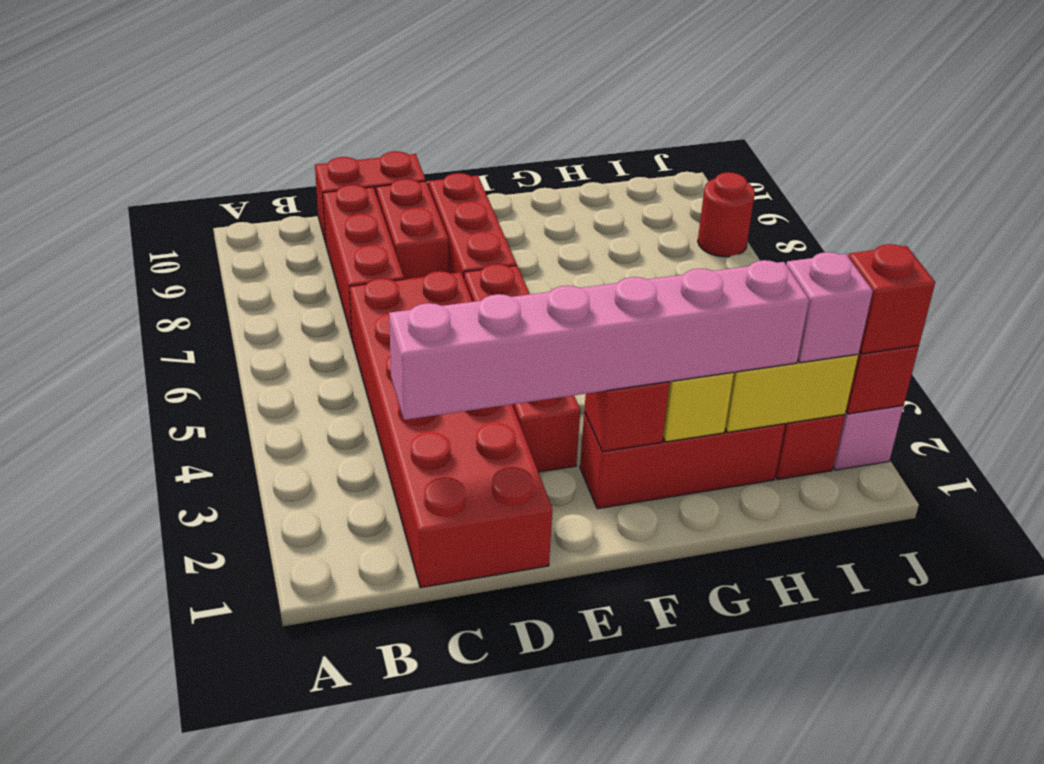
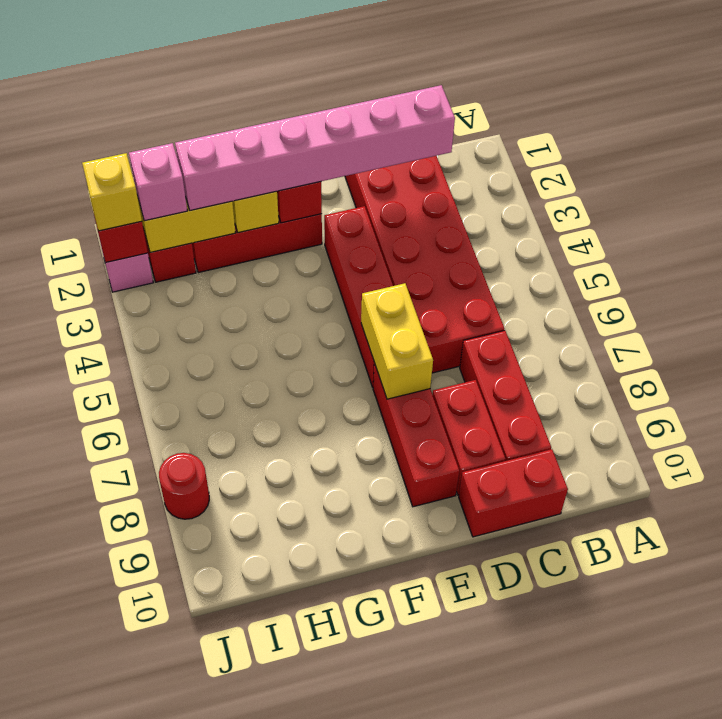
none -> yellow brick E6:E7 level 2
red brick J2 level 3 -> yellow brick J2 level 3

